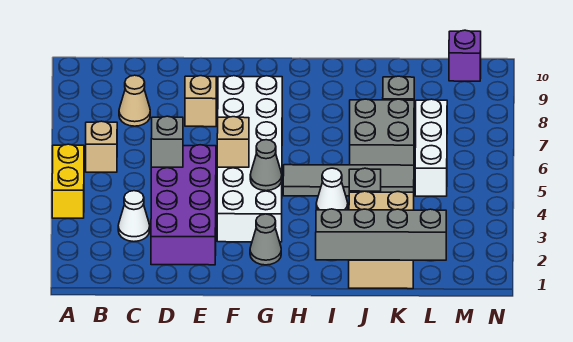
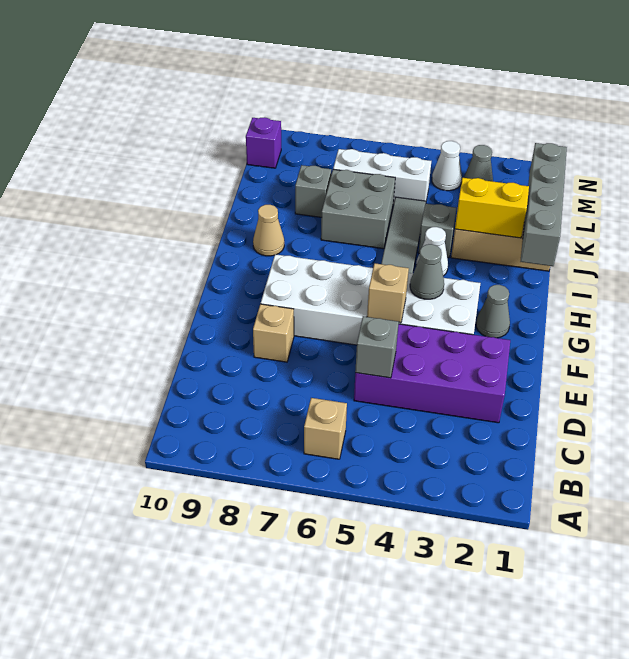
yellow brick A4:A5 level 1 -> yellow brick J2:J3 level 2
white cone C3 level 1 -> white cone M4 level 1
tan cone C8 level 1 -> tan cone I9 level 1
none -> grey cone M3 level 1

